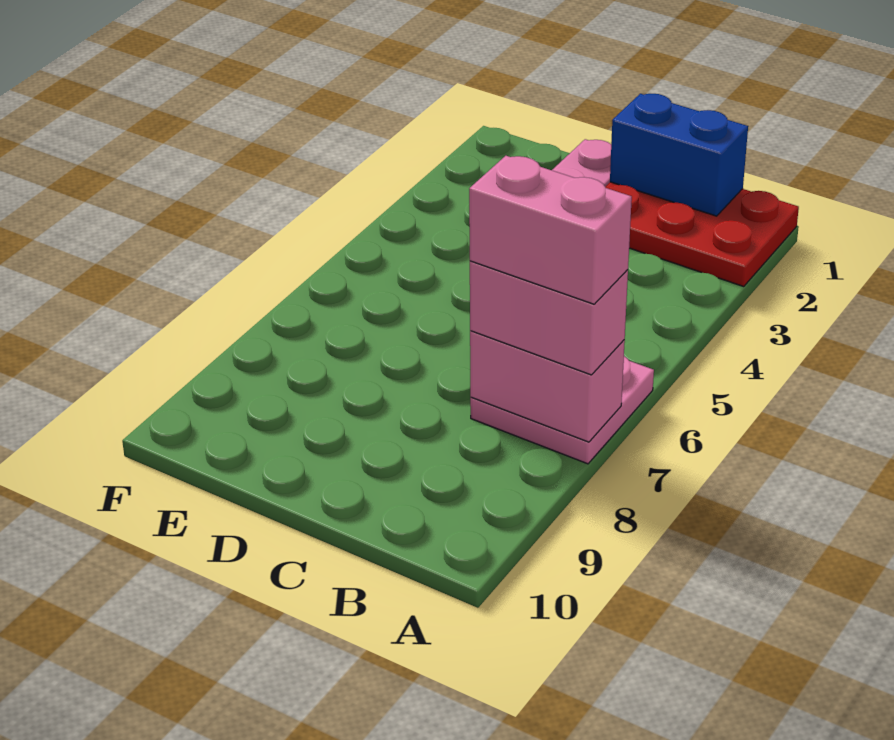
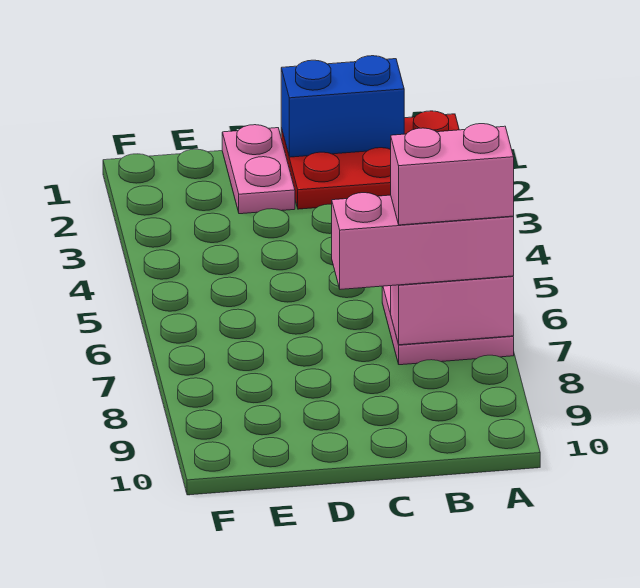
pink brick A7:B7 level 3 -> pink brick A7:C7 level 3

